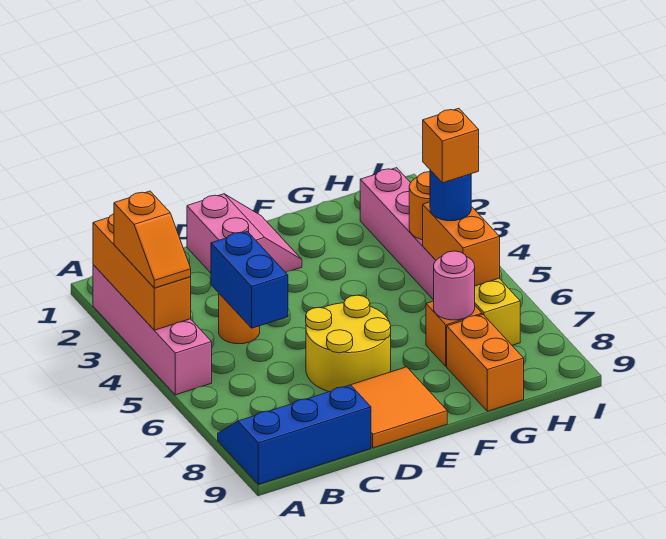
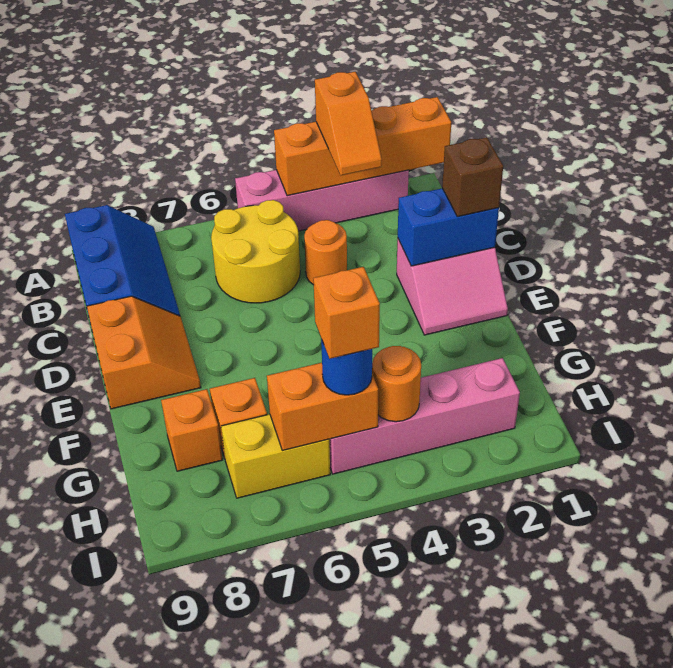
orange brick A2:A4 level 2 -> orange brick A1:A4 level 2
orange slope A3:A4 level 3 top 3 -> orange slope A3:B3 level 3 top A
blue brick C4:C5 level 2 -> blue brick D1:D2 level 2
none -> brown brick D1 level 3
yellow round brick D6:E7 level 1 -> yellow round brick B5:C6 level 1
orange tile D8:E9 level 1 -> orange slope D8:E9 level 1 top 9
pink round brick G7 level 2 -> none
orange brick G8:G9 level 1 -> orange brick G8 level 1

